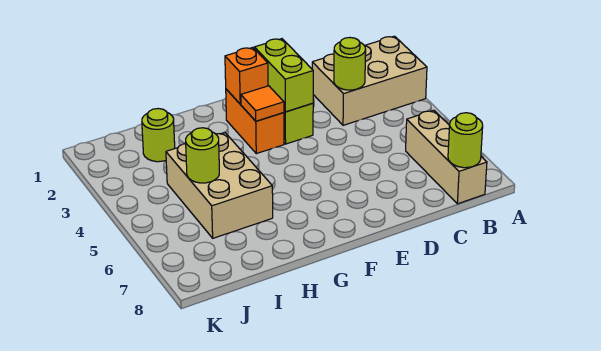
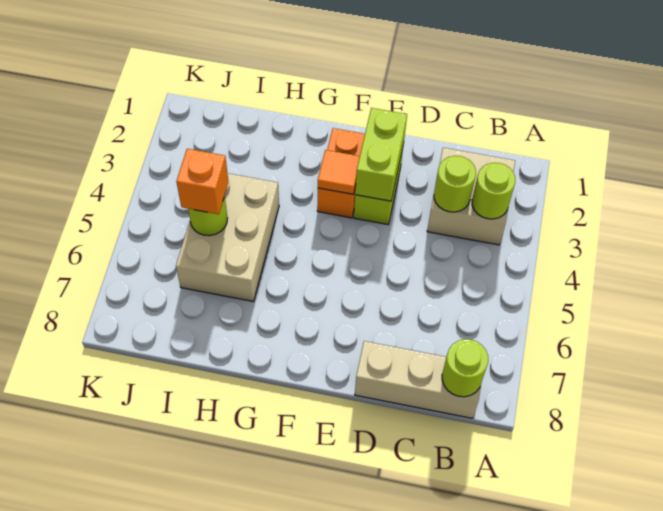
tan brick A2:C3 level 1 -> tan brick B2:C3 level 1
tan brick B6:B8 level 1 -> tan brick B8:D8 level 1
orange brick F2 level 2 -> orange brick I5 level 3
lime round brick I2 level 1 -> lime round brick B3 level 2

